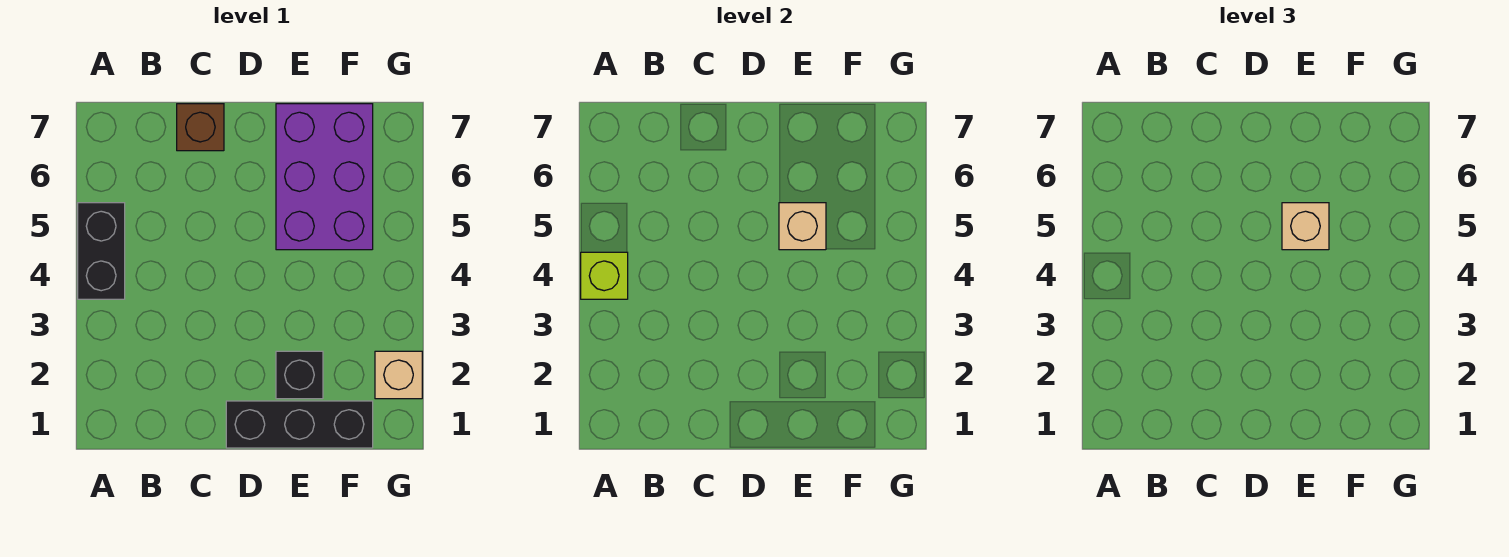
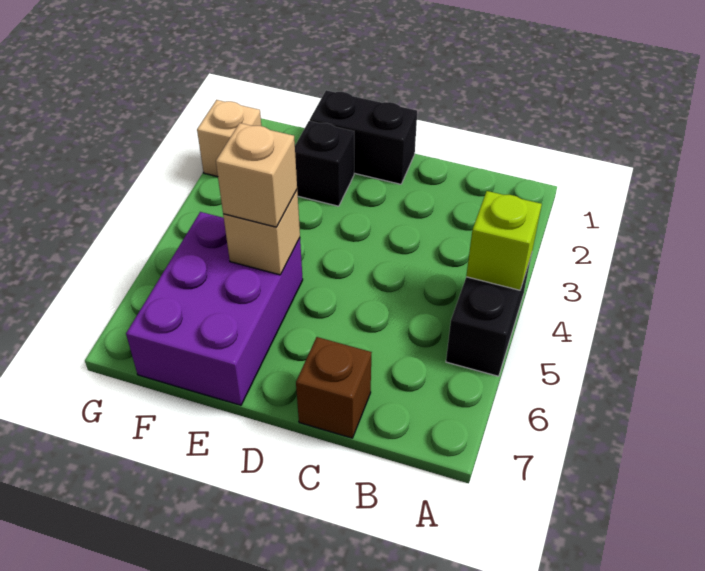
black brick D1:F1 level 1 -> black brick D1:E1 level 1

